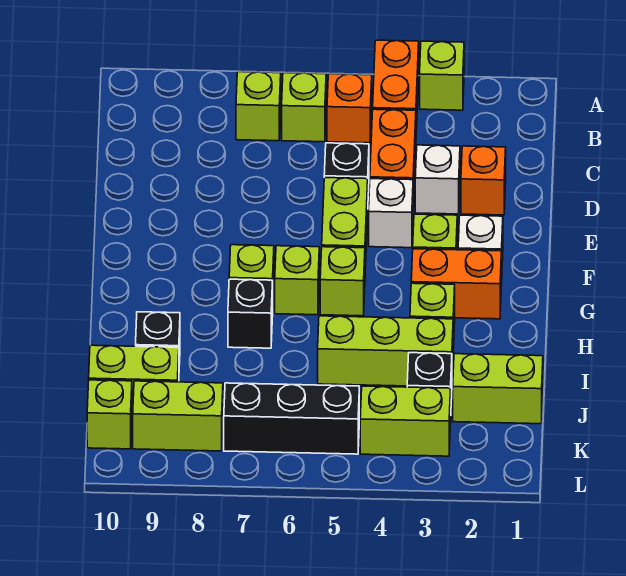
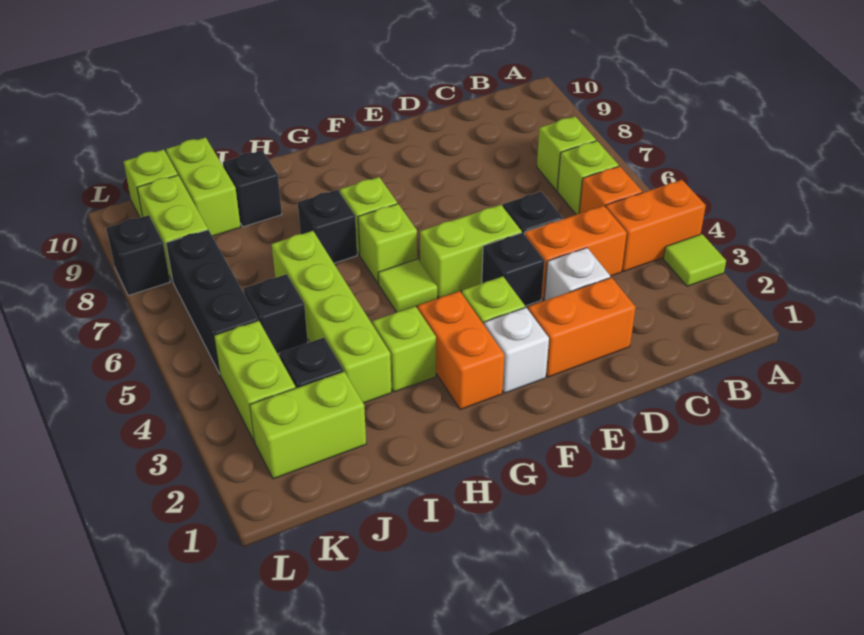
lime brick A3 level 1 -> lime tile A3 level 1
orange brick D2 level 1 -> orange brick D2:E2 level 1
white brick E4 level 1 -> black brick E4 level 1
lime brick G5 level 1 -> lime tile G5 level 1
lime brick I3:I5 level 1 -> lime brick I3:I6 level 1
lime brick J1:J2 level 1 -> lime brick J2:K2 level 1
none -> black brick J5 level 1
none -> black brick L8 level 1

